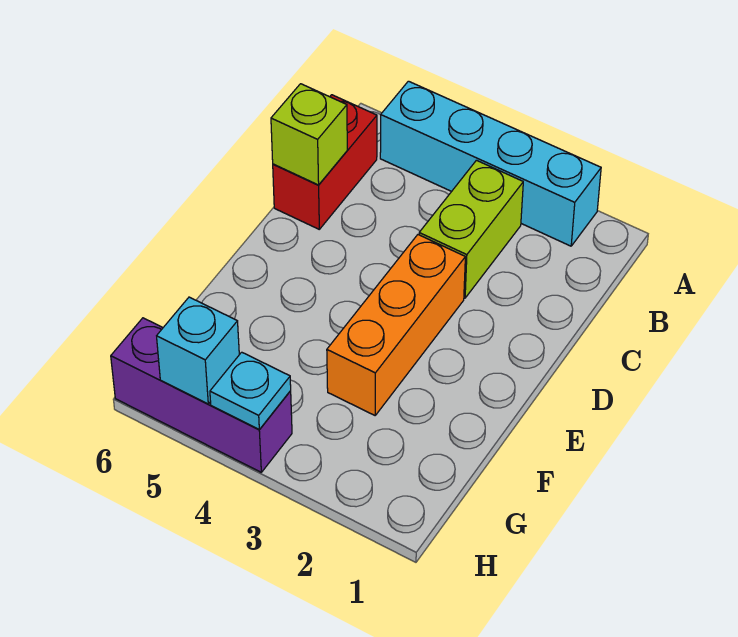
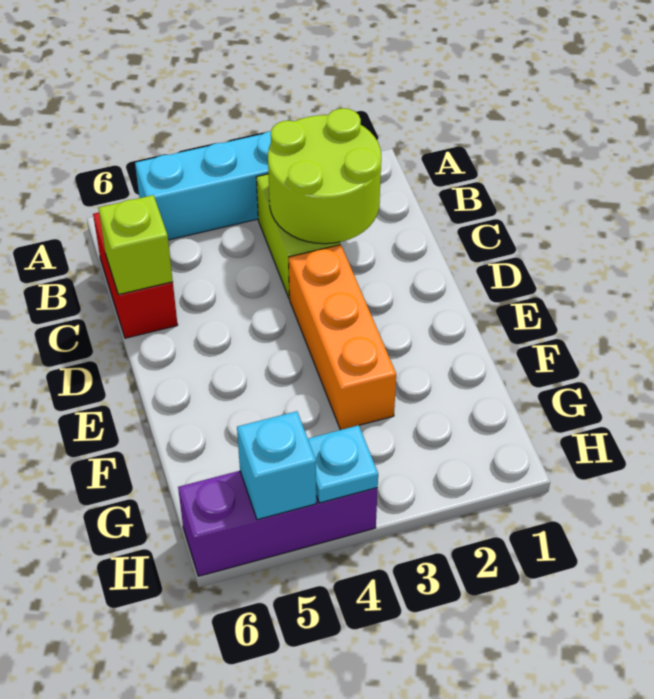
none -> lime round brick B2:C3 level 2

